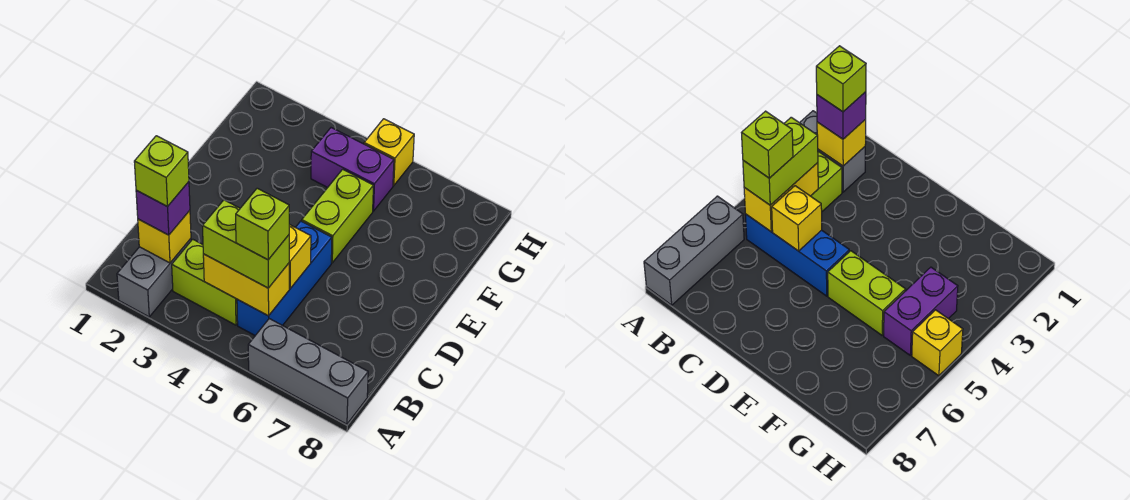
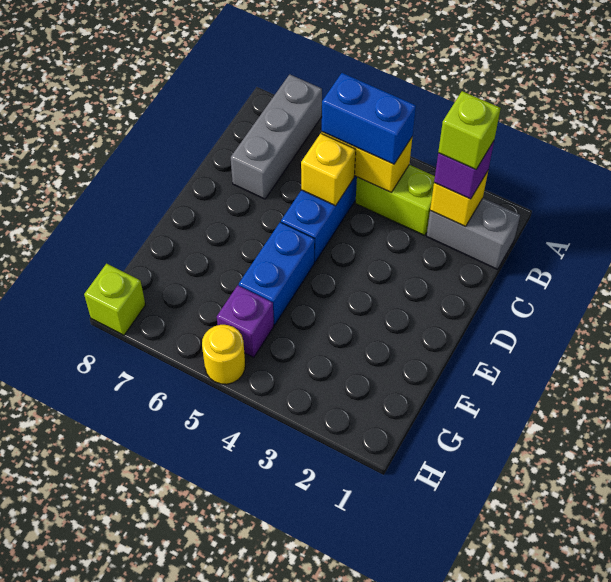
grey brick A2:B2 level 1 -> grey brick B1:B2 level 1
grey brick A6:A8 level 1 -> grey brick A7:C7 level 1
lime brick B4:B5 level 3 -> blue brick B4:B5 level 3
lime brick B5 level 4 -> lime brick H8 level 1
lime brick E5:F5 level 1 -> blue brick E5:F5 level 1
purple brick G4:G5 level 1 -> purple brick G5 level 1
yellow brick H5 level 1 -> yellow round brick H5 level 1

